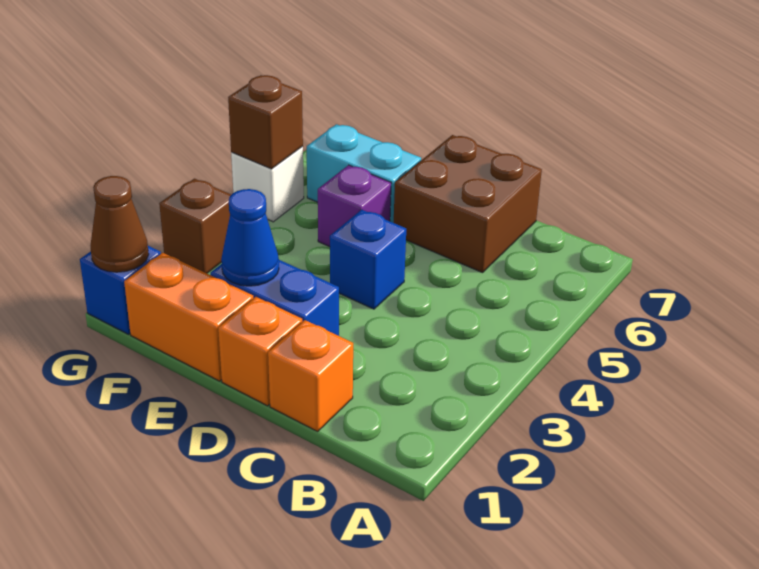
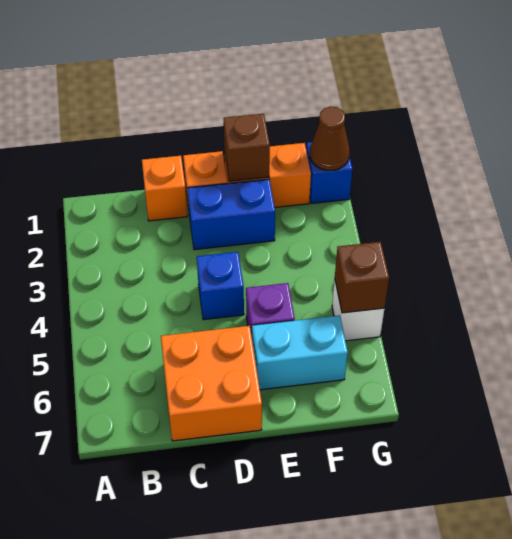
brown brick C6:D7 level 1 -> orange brick C6:D7 level 1
blue cone E2 level 2 -> none
brown brick G3 level 1 -> brown brick E1 level 2

